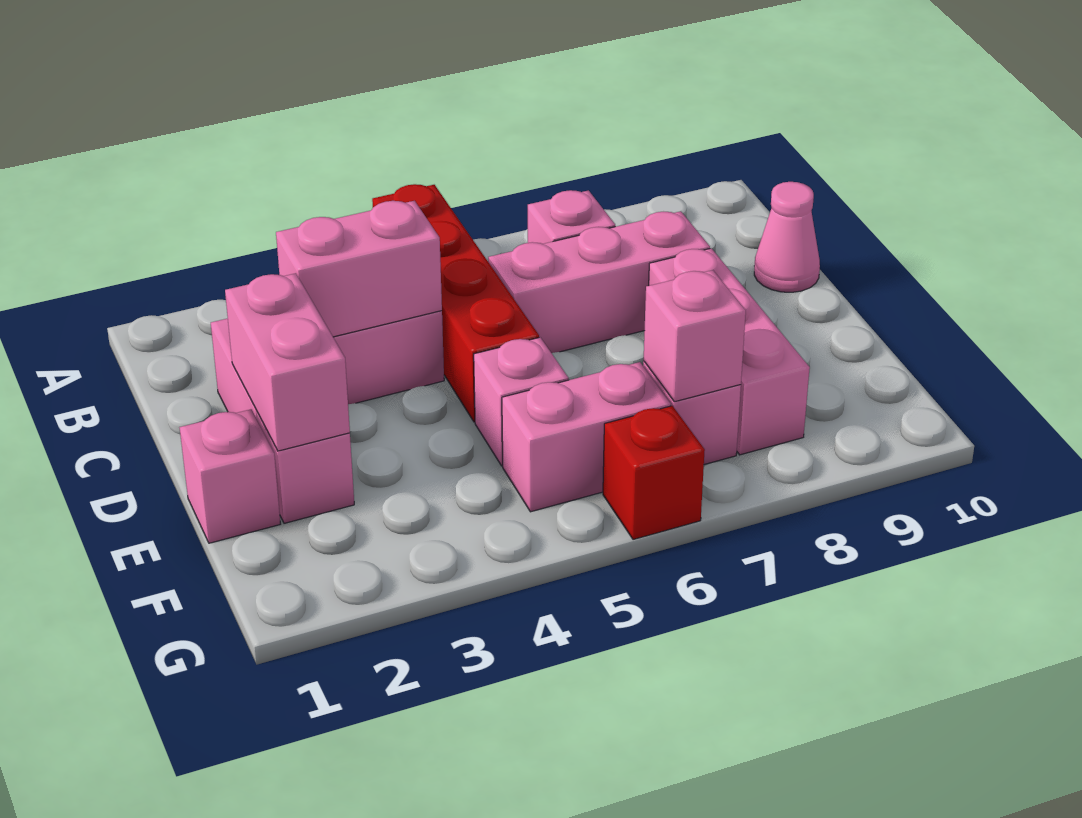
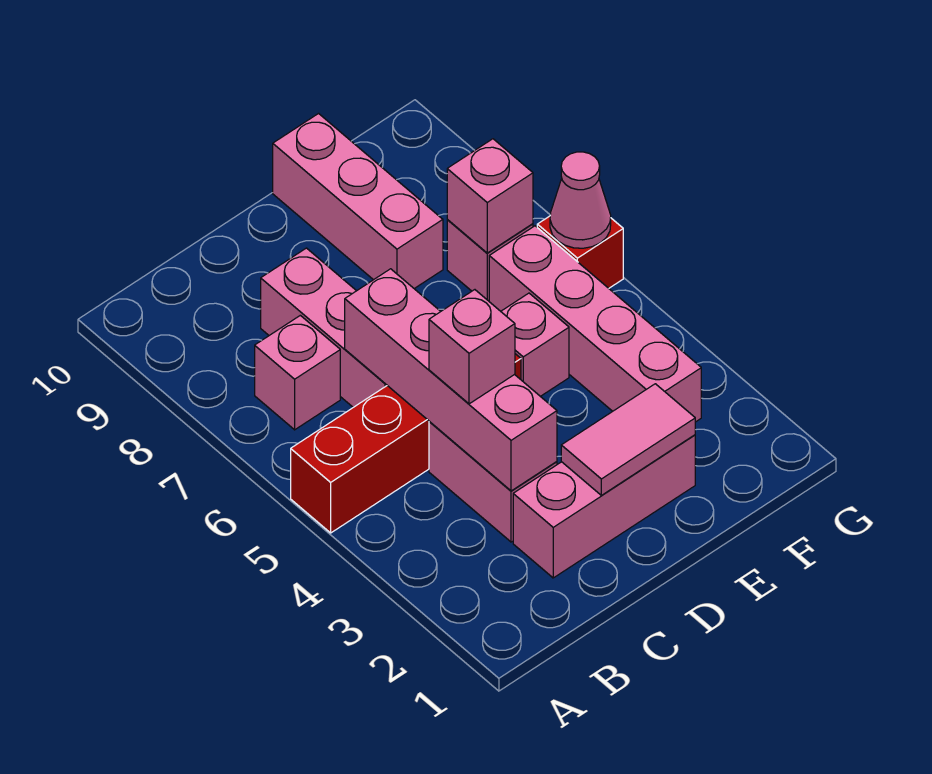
pink brick C3:C4 level 2 -> pink brick C3:C6 level 2
pink cone C10 level 1 -> pink cone G6 level 2
pink brick D2:E2 level 2 -> pink tile D2:E2 level 2
pink brick D8:F8 level 1 -> pink brick E8:E10 level 1
pink brick E1 level 1 -> pink brick C4 level 3
pink brick F5:F6 level 1 -> pink brick F3:F6 level 1

